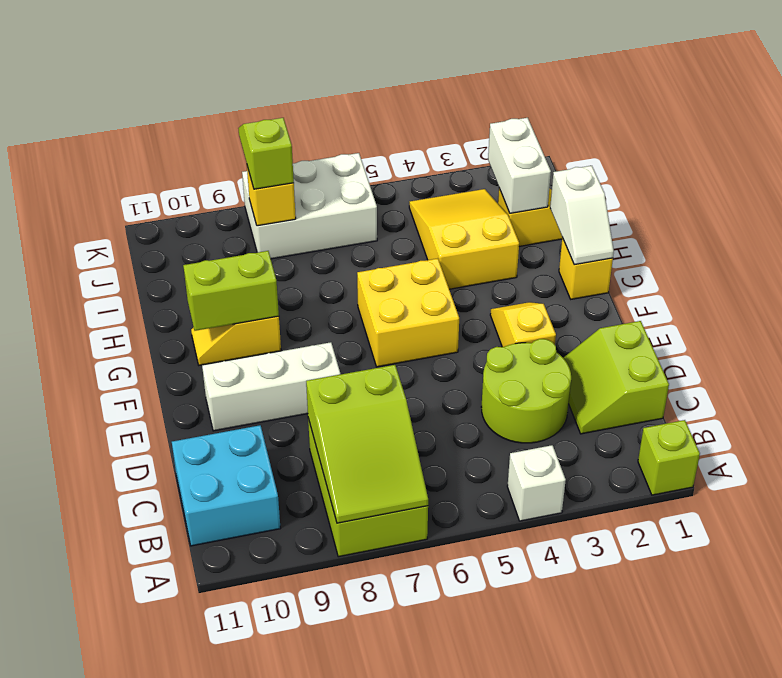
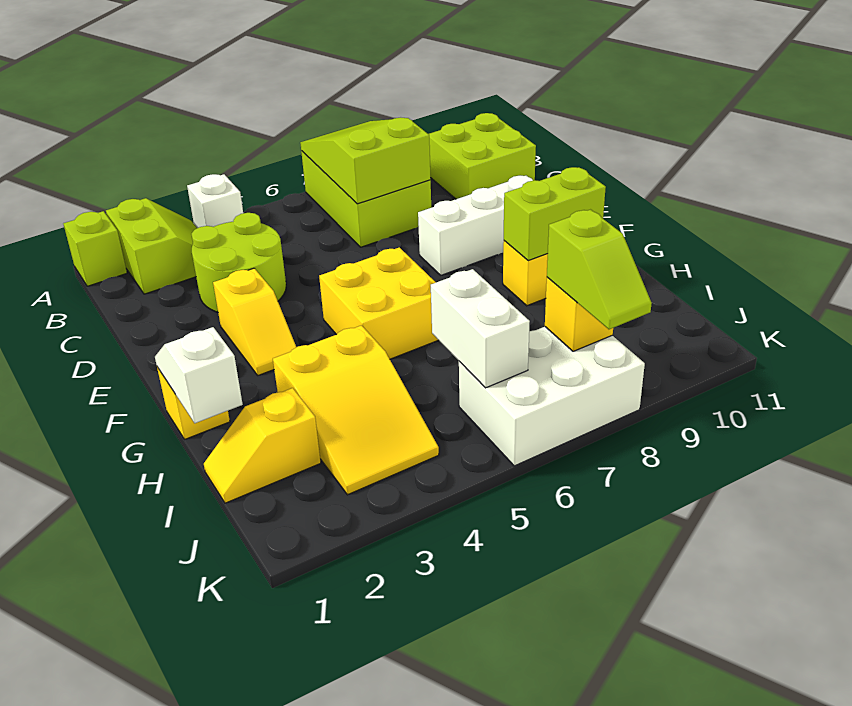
cyan brick B10:C11 level 1 -> lime brick B10:C11 level 1
lime slope C1:D2 level 1 top 1 -> lime slope A2:B3 level 1 top 2
white brick I2:J2 level 2 -> white brick I6:J6 level 2

